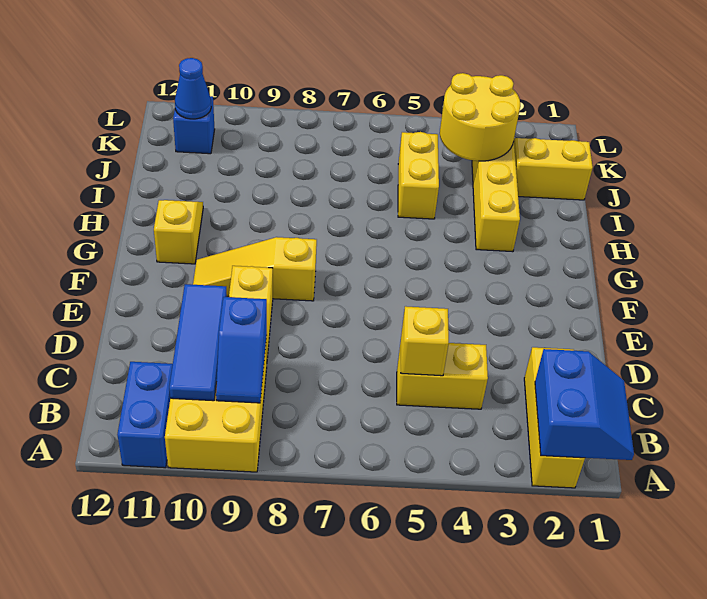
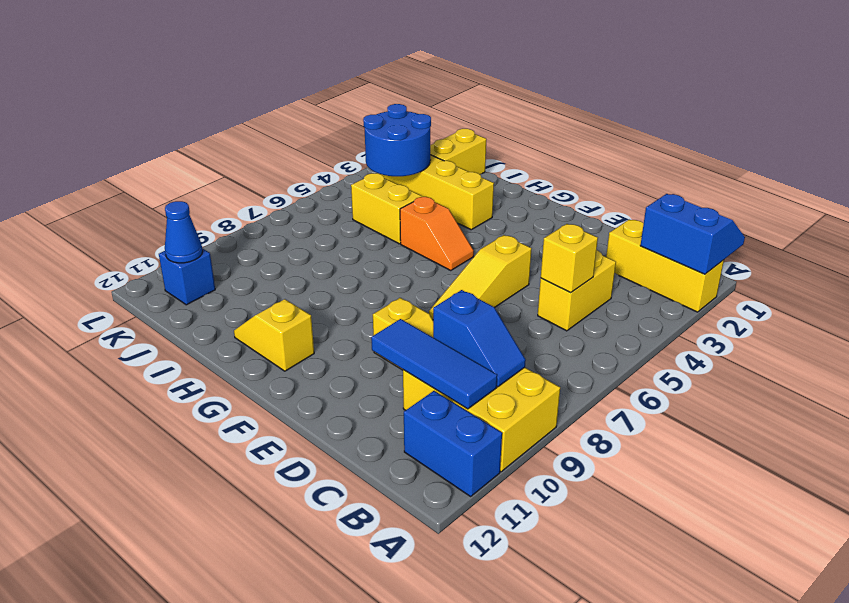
yellow slope F8:F10 level 1 top 8 -> yellow slope E5:E7 level 1 top 5
none -> orange slope G5:H5 level 1 top H
yellow round brick J3:K4 level 2 -> blue round brick J3:K4 level 2

